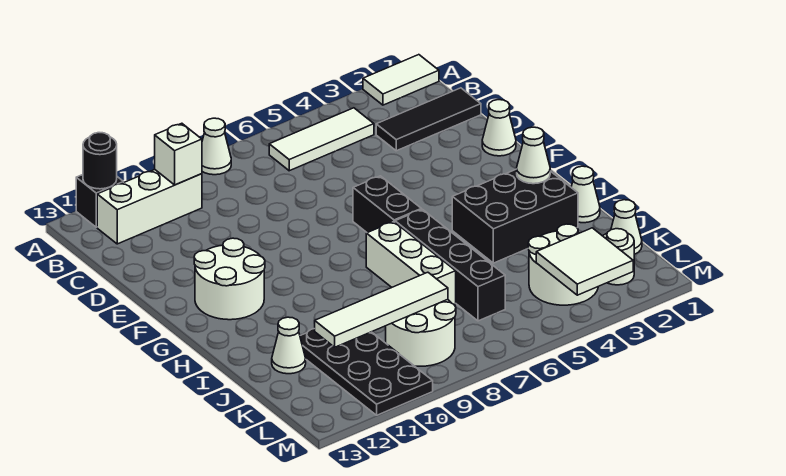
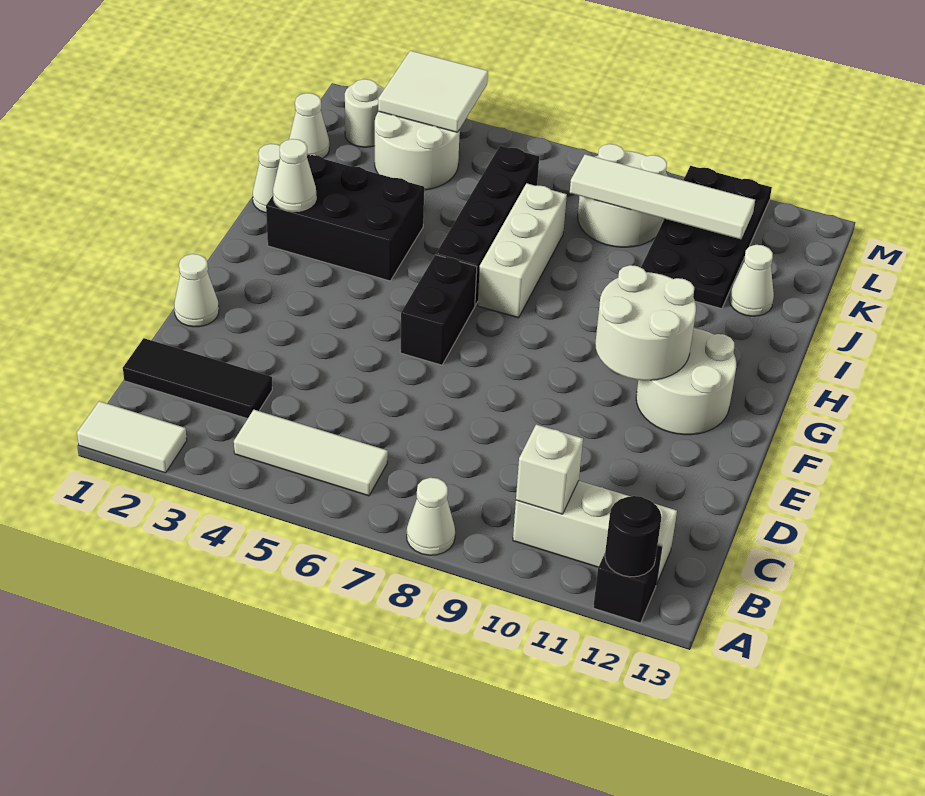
none -> white round brick F10:G11 level 2

